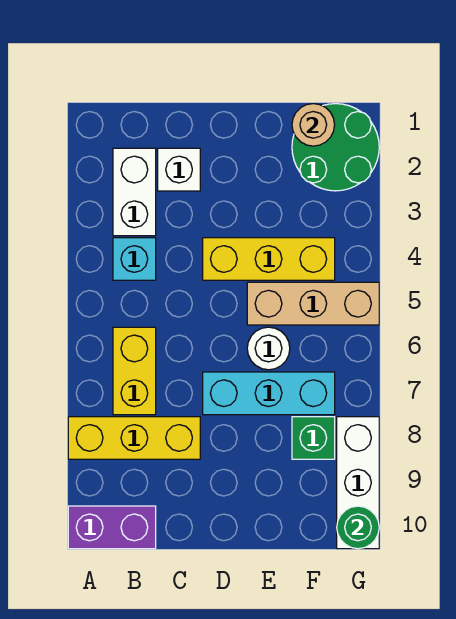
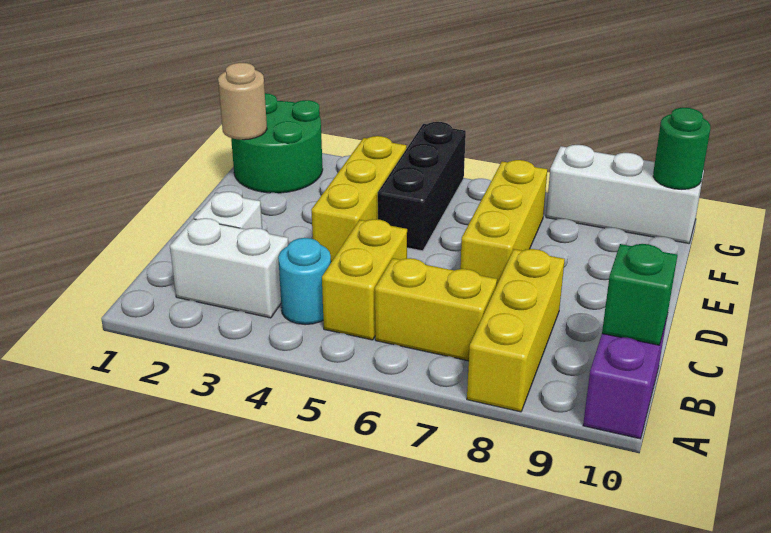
cyan brick B4 level 1 -> cyan round brick B4 level 1
none -> yellow brick B5:C5 level 1
cyan brick D7:F7 level 1 -> yellow brick D7:F7 level 1
tan brick E5:G5 level 1 -> black brick E5:G5 level 1
white round brick E6 level 1 -> none
green brick F8 level 1 -> green brick B10 level 2

